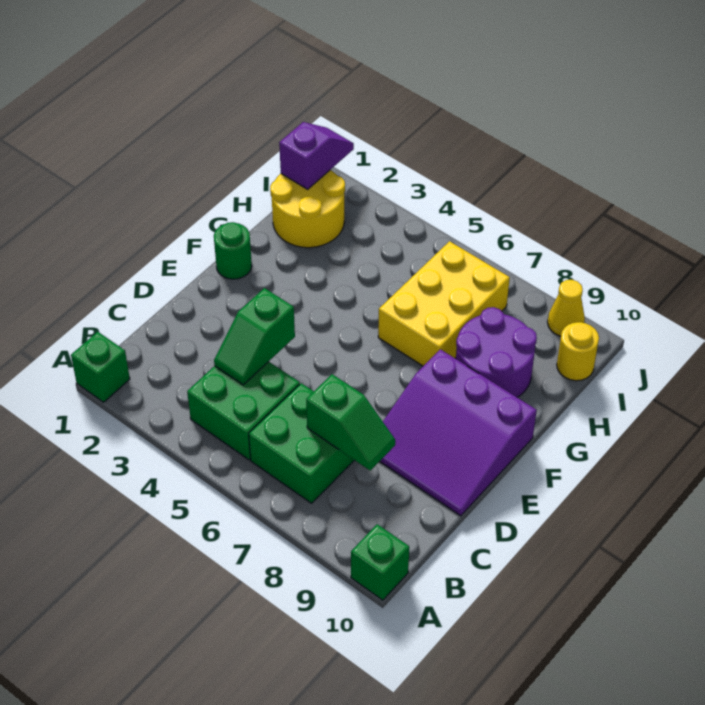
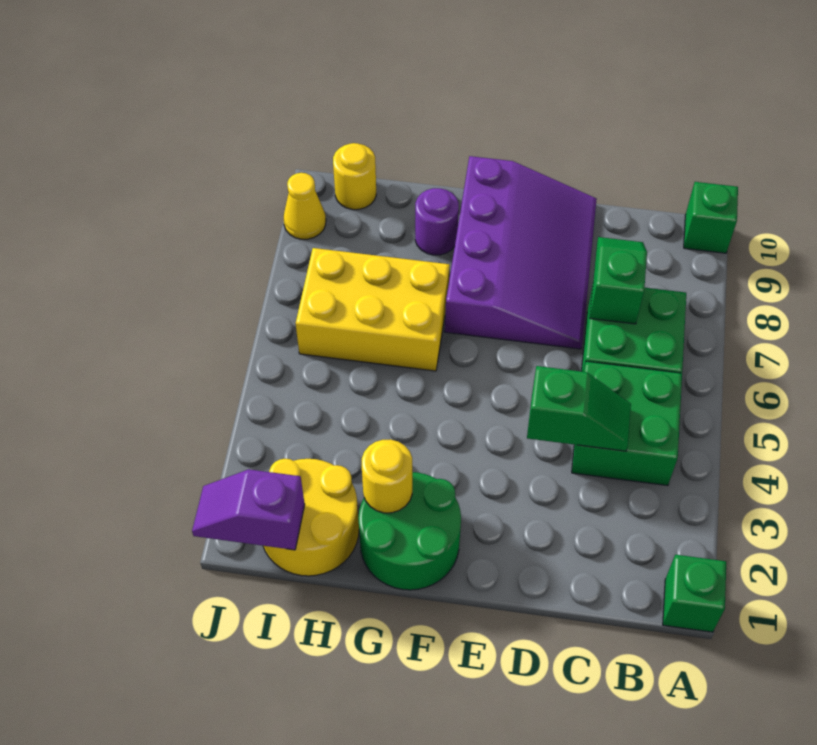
purple slope D8:F10 level 1 top F -> purple slope D7:F10 level 1 top F
green round brick F1 level 1 -> green round brick F1:G2 level 1
none -> yellow round brick G2 level 2
purple round brick G8:H9 level 1 -> purple round brick G9 level 1

